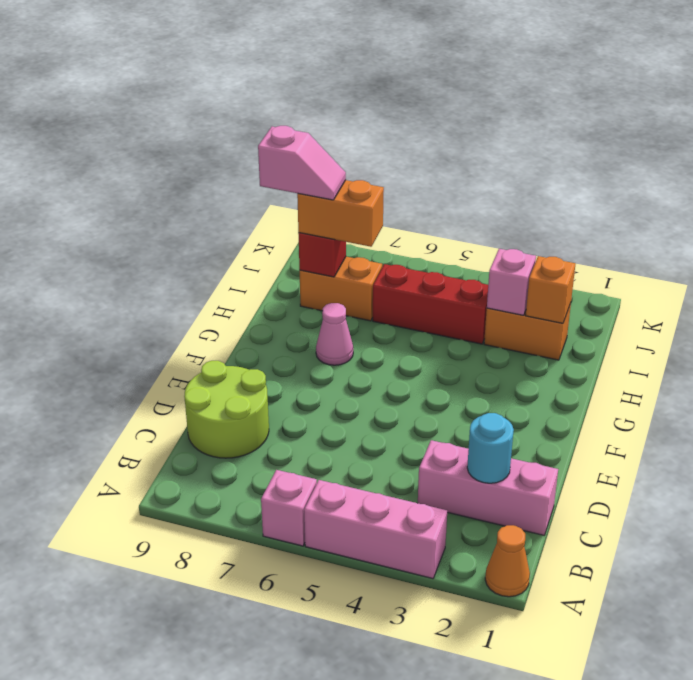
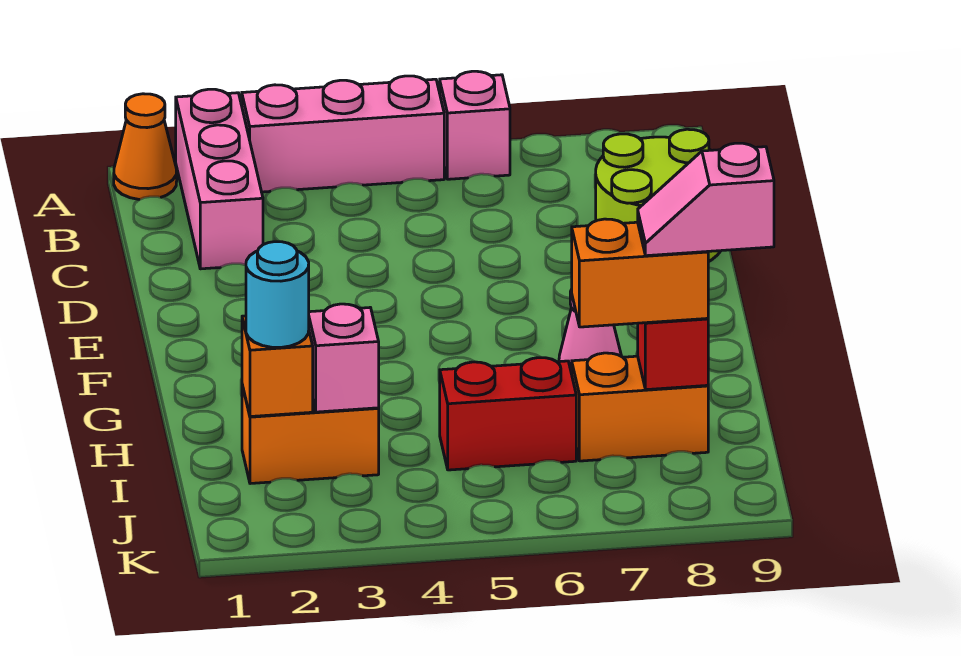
pink brick C1:C3 level 1 -> pink brick A2:C2 level 1
cyan round brick C2 level 2 -> cyan round brick I2 level 3
red brick I4:I6 level 1 -> red brick I5:I6 level 1

